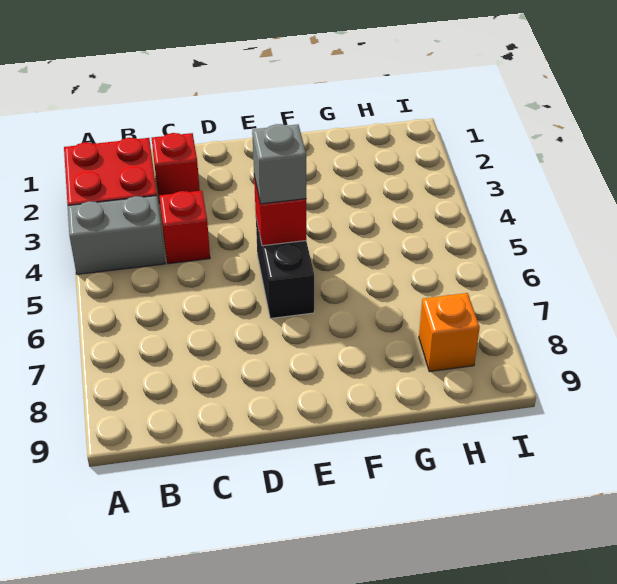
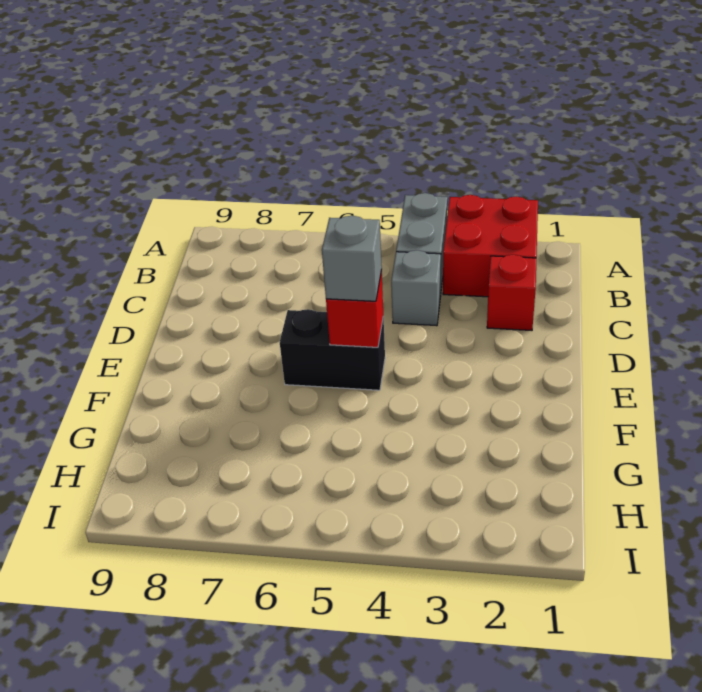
red brick C4 level 1 -> grey brick C4 level 1
orange brick H8 level 1 -> none

